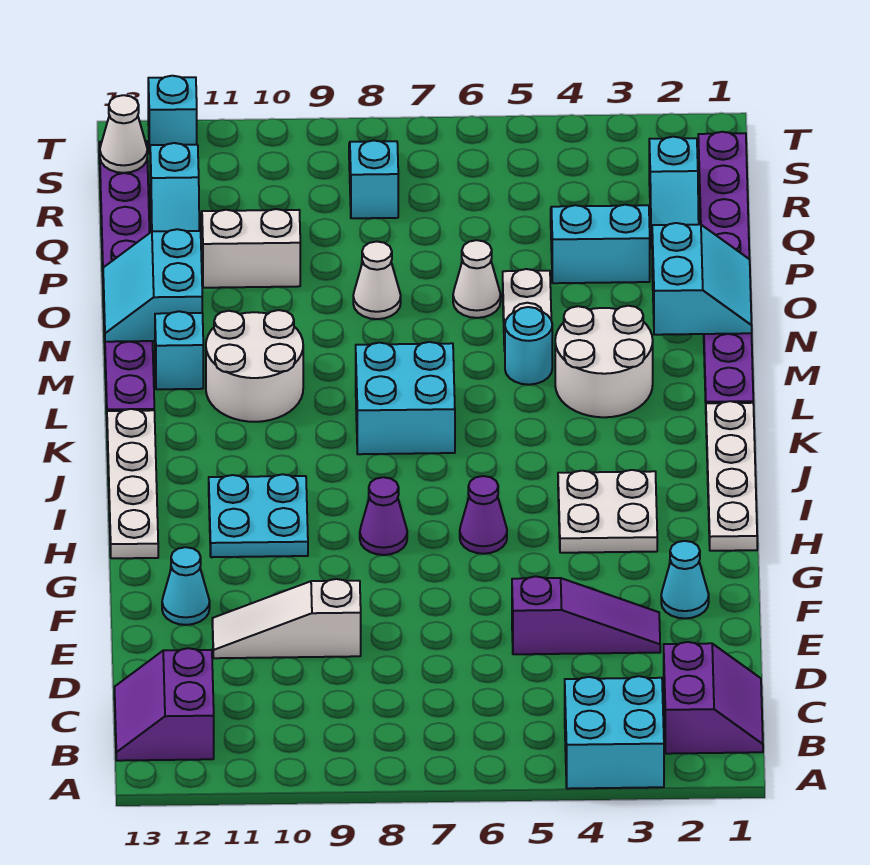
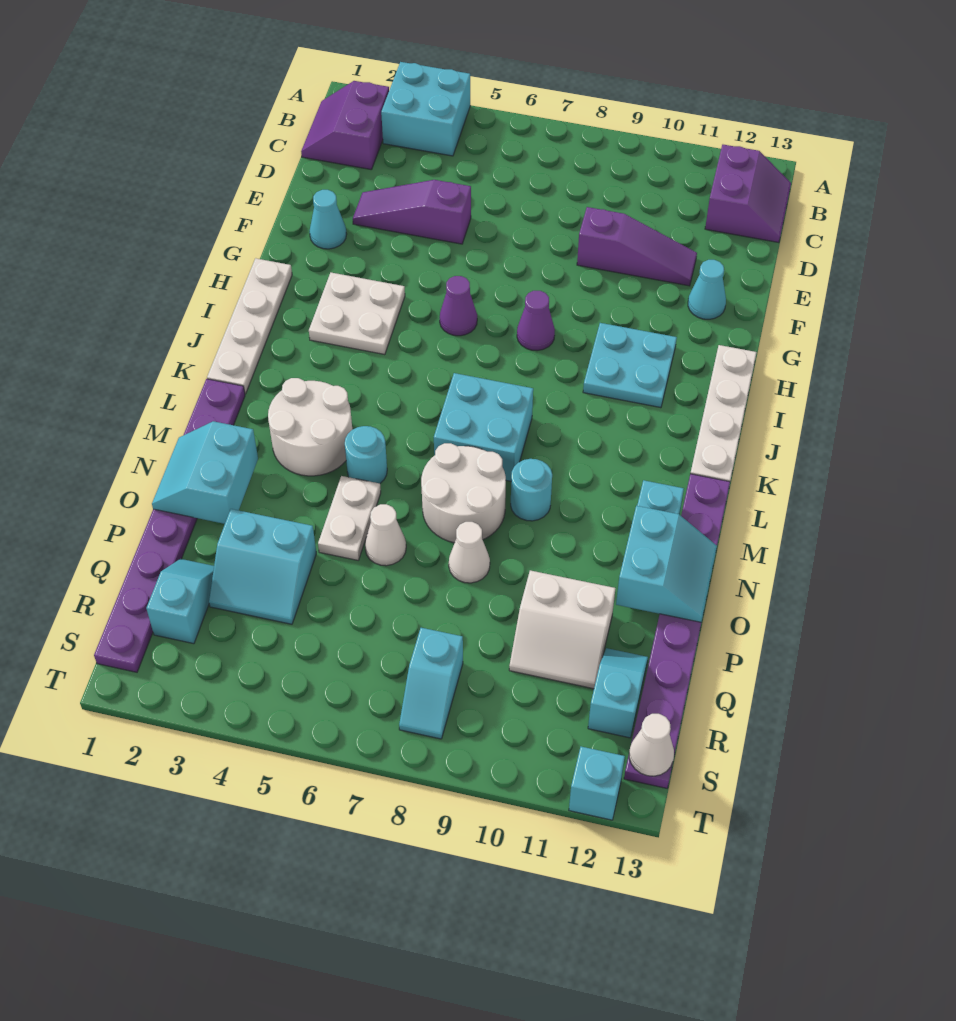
white slope E9:E11 level 1 top 9 -> purple slope E9:E11 level 1 top 9
white round brick L10:M11 level 1 -> white round brick M7:N8 level 1
none -> cyan round brick M9 level 1

